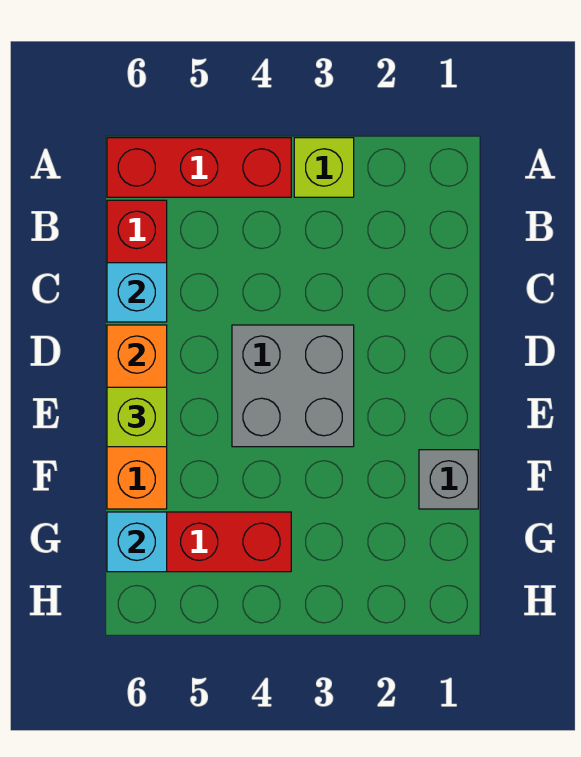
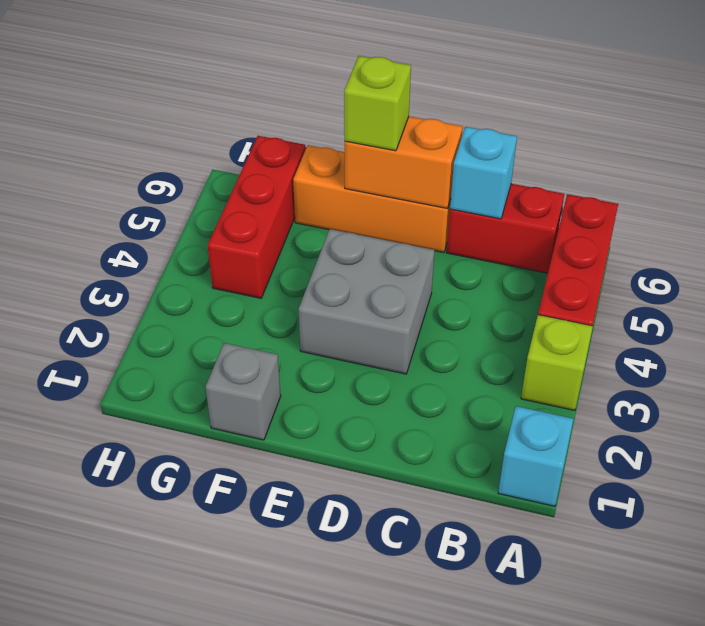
cyan brick G6 level 2 -> cyan brick A1 level 1

